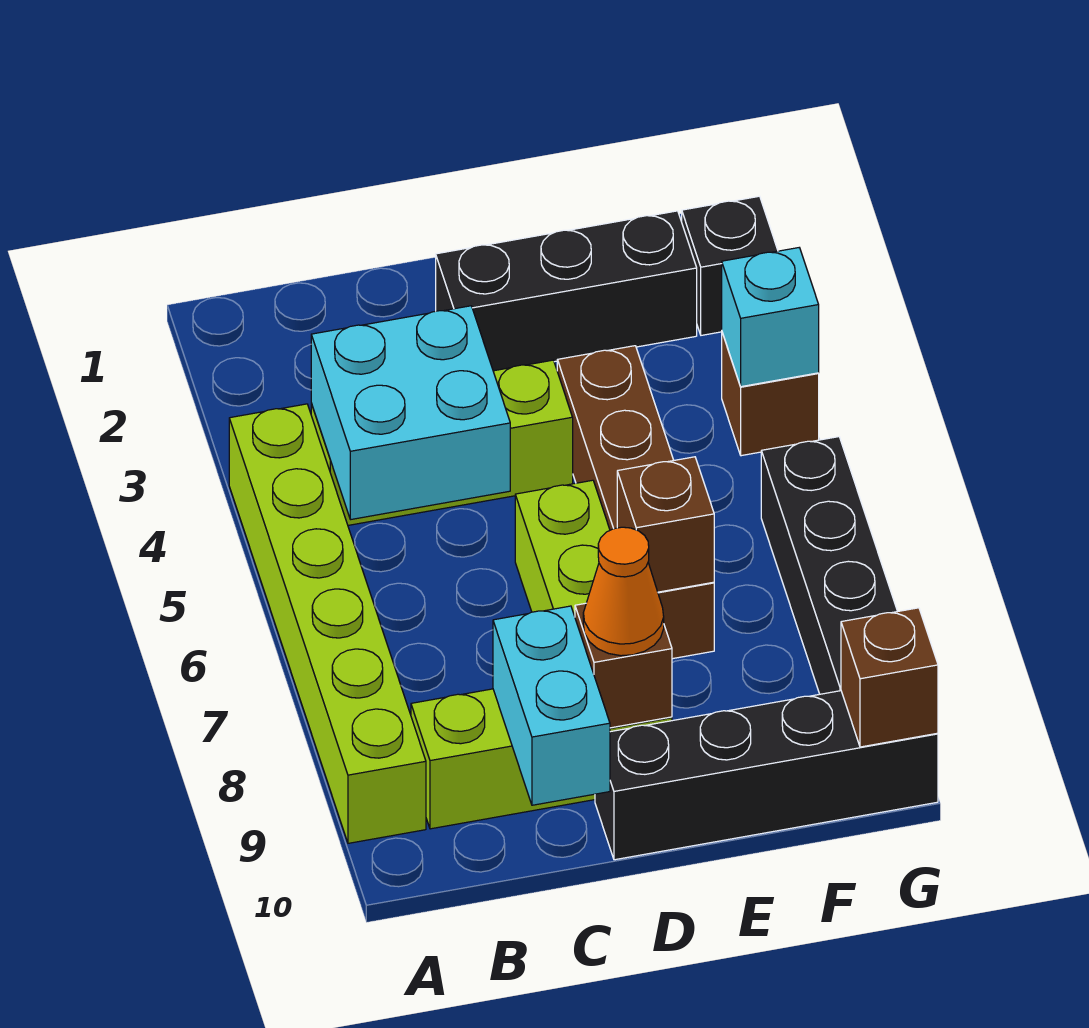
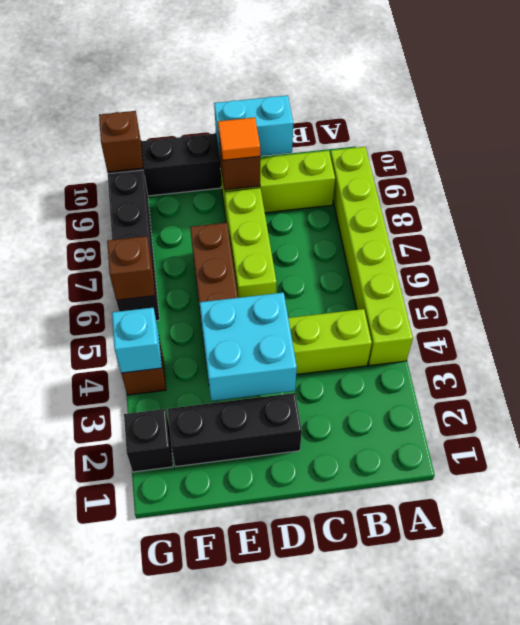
cyan brick B4:C5 level 2 -> cyan brick D3:E4 level 2
cyan brick C9:C10 level 2 -> cyan brick C10:D10 level 2
orange cone D9 level 3 -> orange tile D9 level 3
brown brick E7 level 2 -> brown brick G6 level 2

